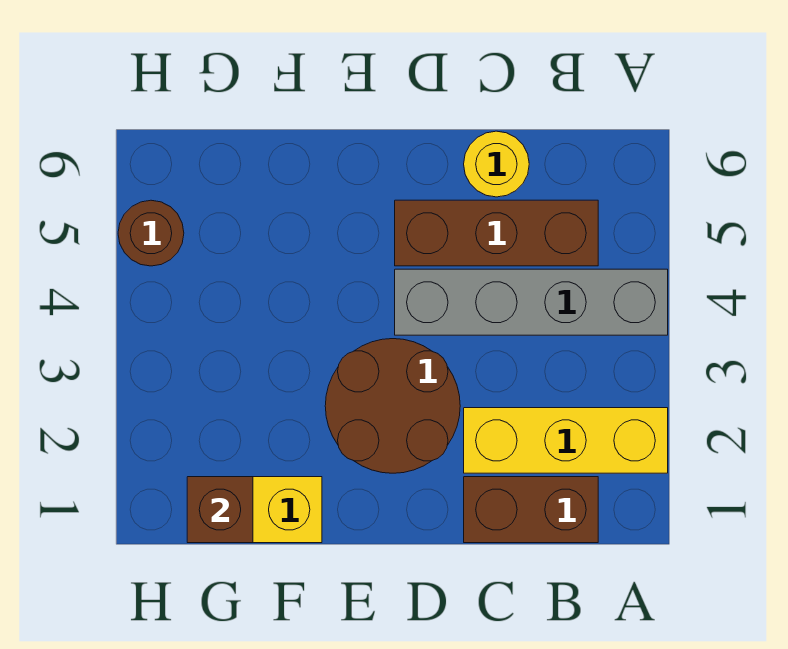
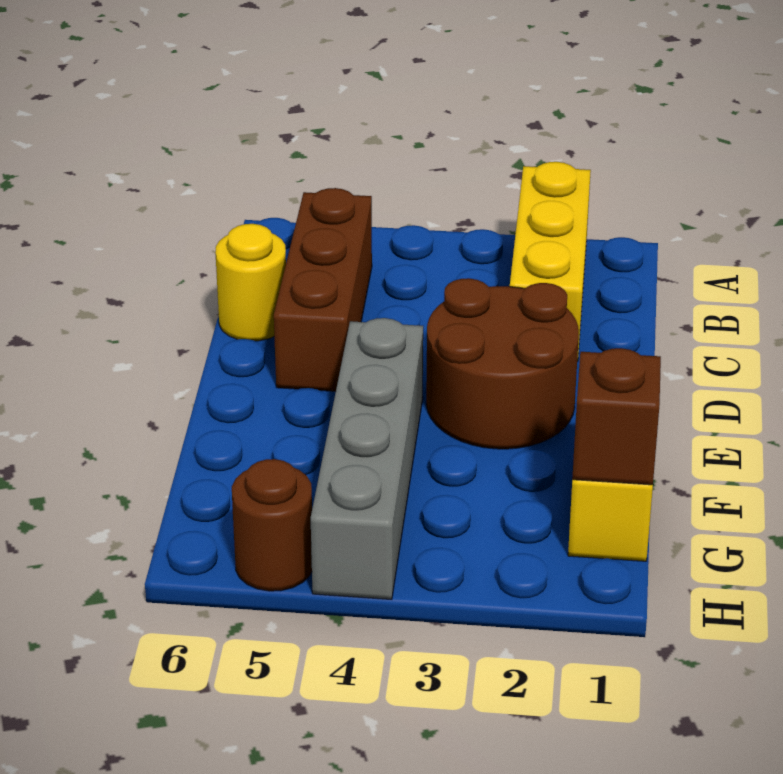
grey brick A4:D4 level 1 -> grey brick E4:H4 level 1
brown brick B1:C1 level 1 -> none

